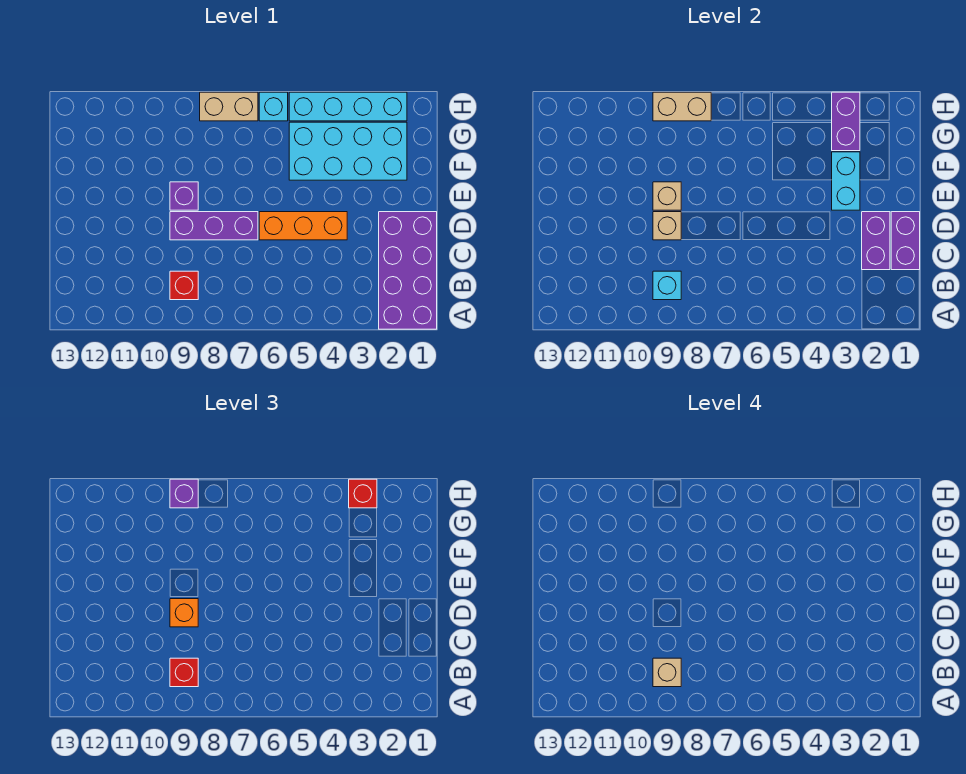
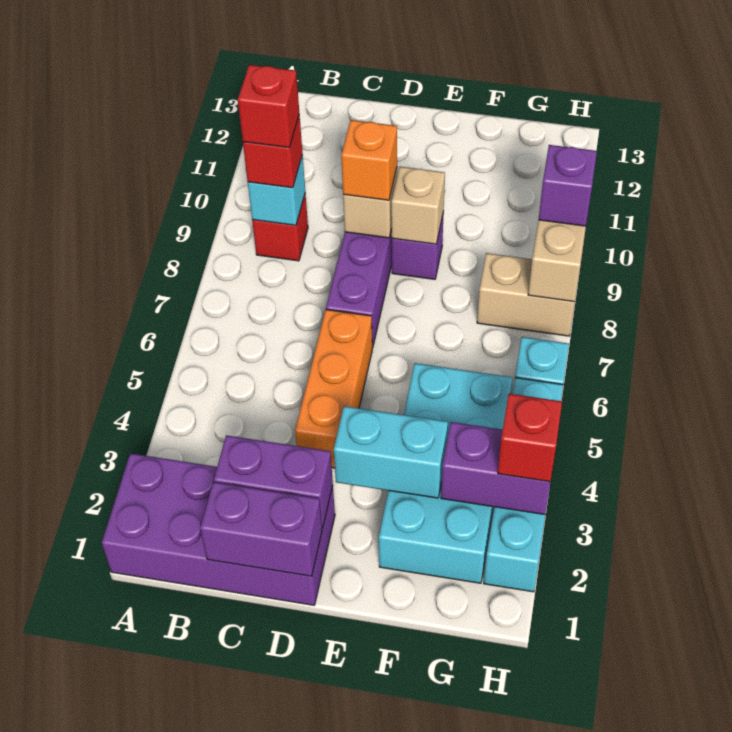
tan brick B9 level 4 -> red brick B9 level 4
tan brick H7:H8 level 1 -> tan brick G8:H8 level 1

